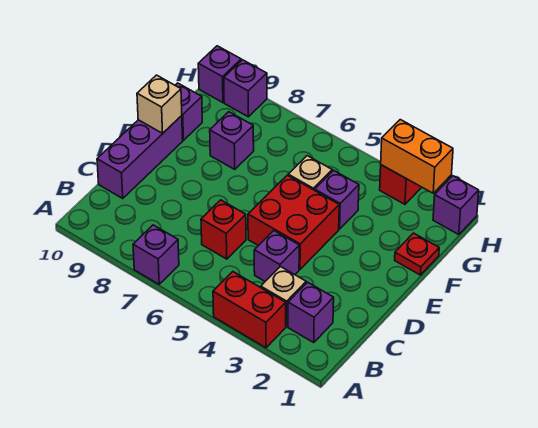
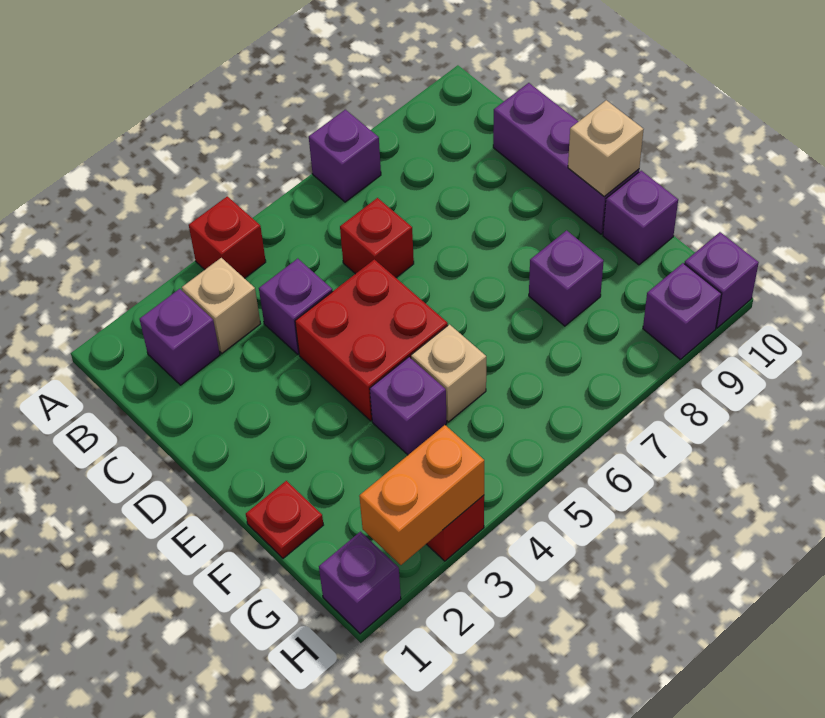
red brick A3:A4 level 1 -> red brick A4 level 1

